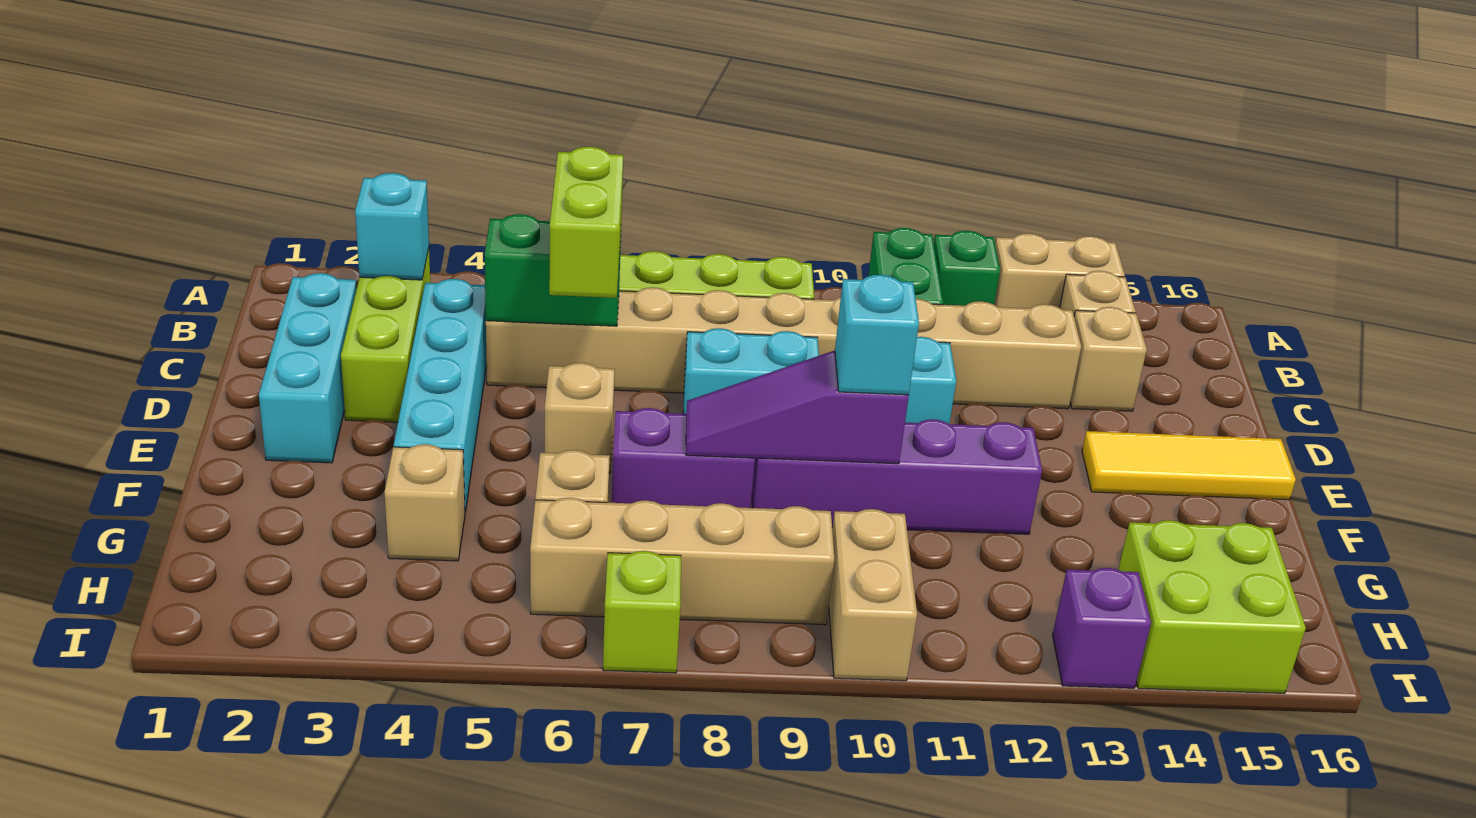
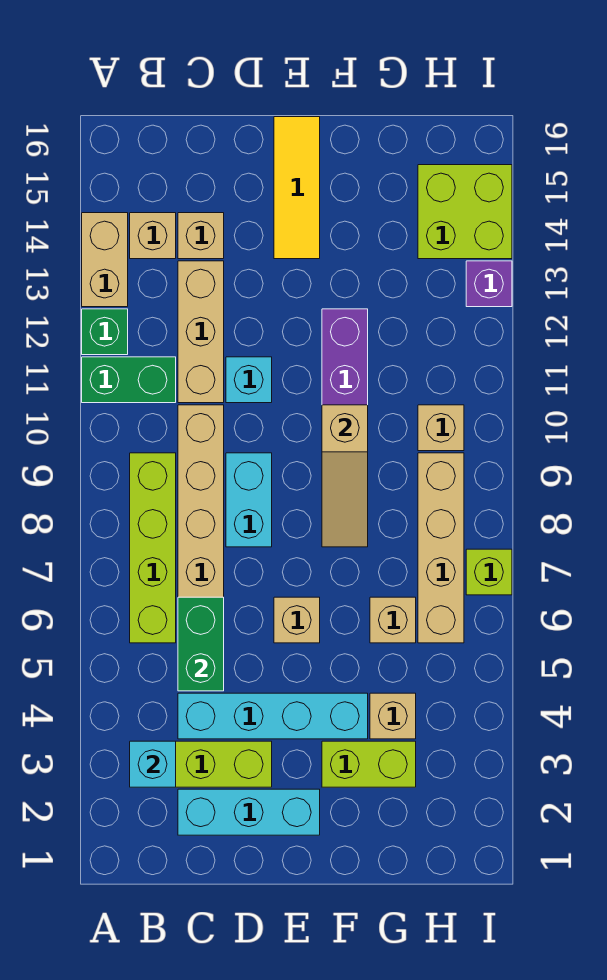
lime brick C6:D6 level 3 -> lime brick F3:G3 level 1
purple brick F7:F8 level 1 -> none
purple slope F8:F10 level 2 top 10 -> tan slope F8:F10 level 2 top 10
cyan brick F10 level 3 -> none
tan brick H10:I10 level 1 -> tan brick H10 level 1

